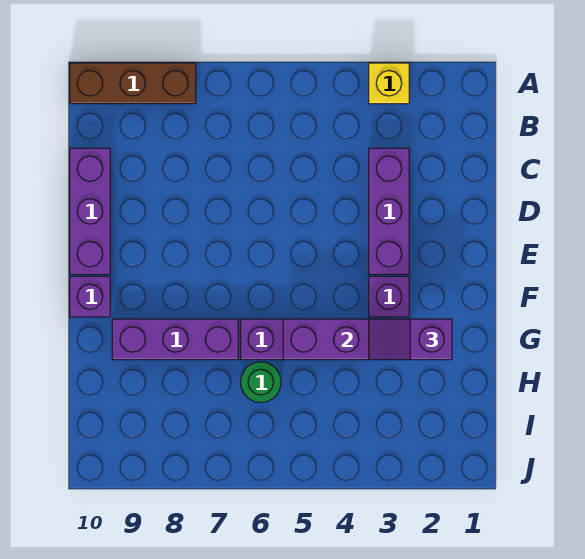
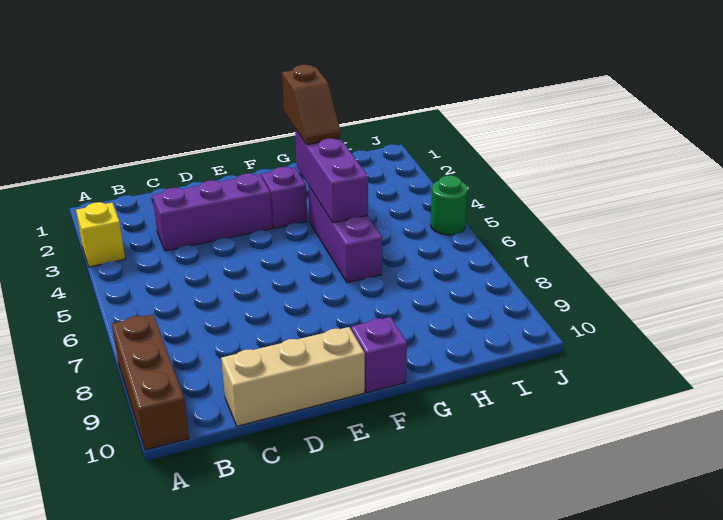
purple brick C10:E10 level 1 -> tan brick C10:E10 level 1
purple slope G2:G3 level 3 top 2 -> brown slope G2:G3 level 3 top 2
purple brick G7:G9 level 1 -> none
green round brick H6 level 1 -> green round brick J5 level 1

